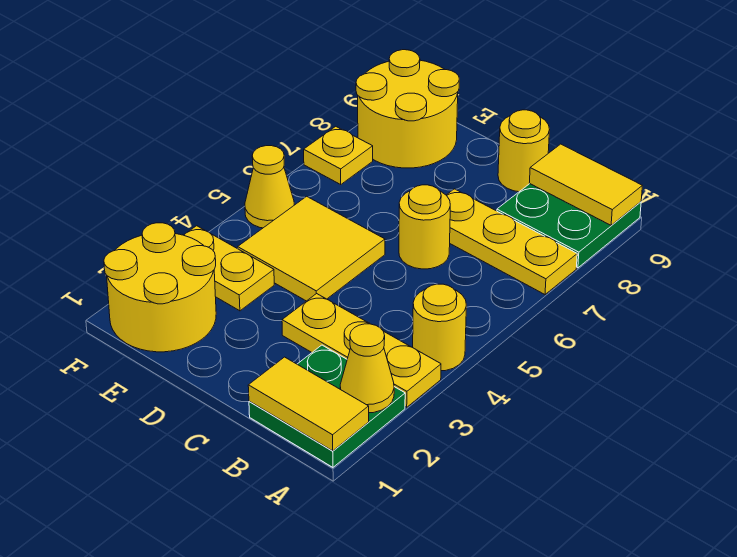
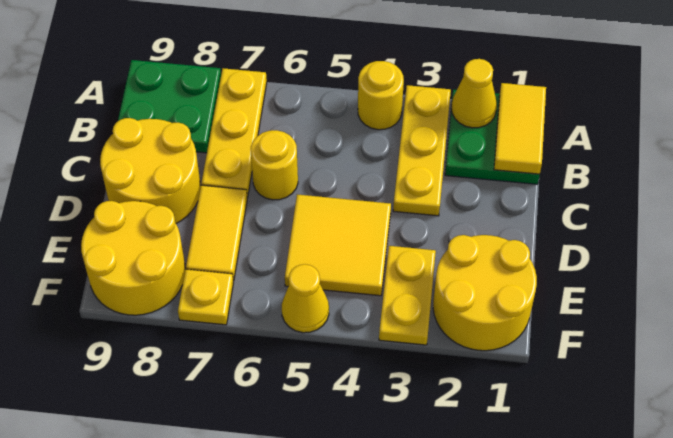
yellow tile A9:B9 level 2 -> yellow tile D7:E7 level 1
yellow round brick C9 level 1 -> yellow round brick C8:D9 level 1

